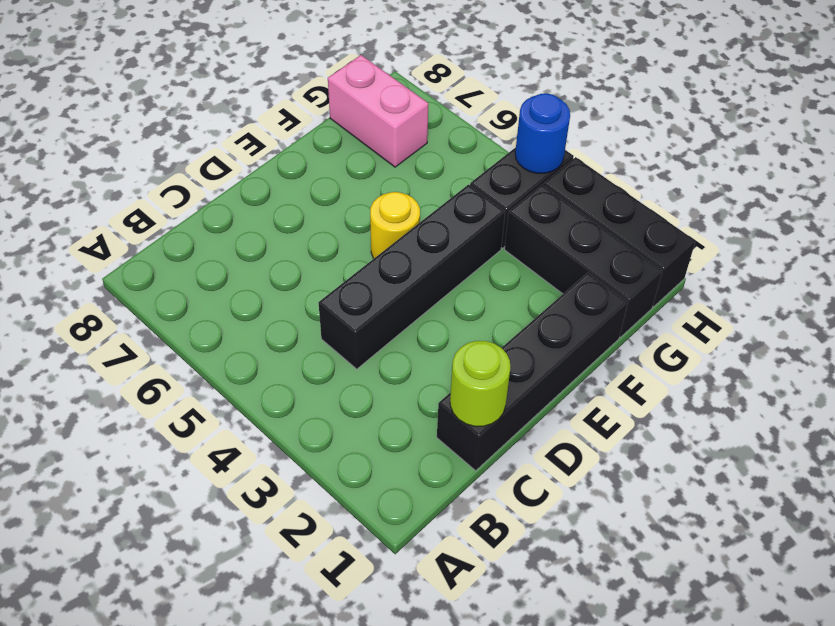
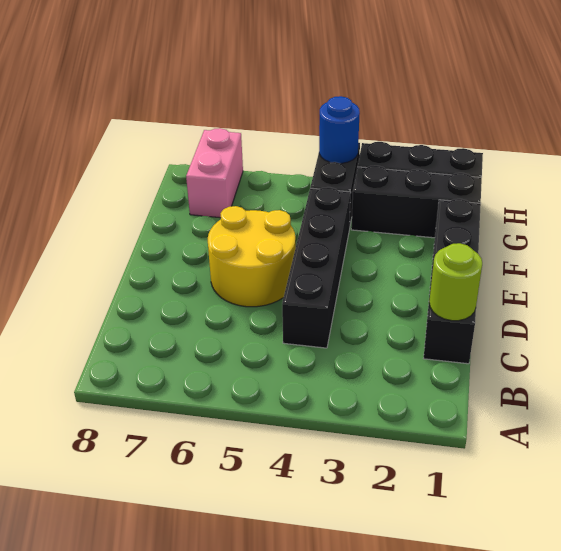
yellow round brick E5 level 1 -> yellow round brick D5:E6 level 1
pink brick G7:G8 level 1 -> pink brick G7:H7 level 1

